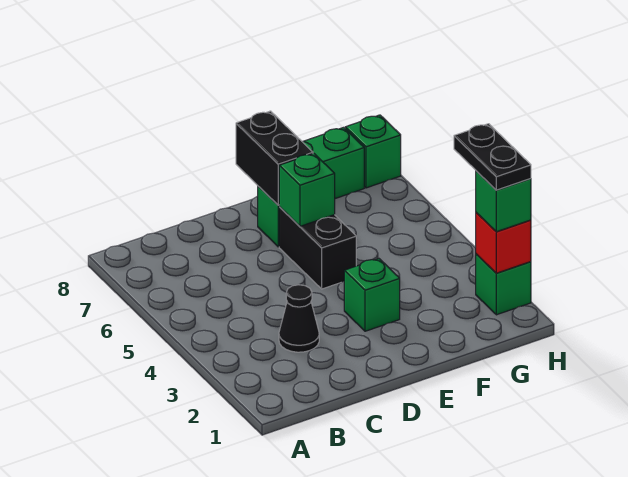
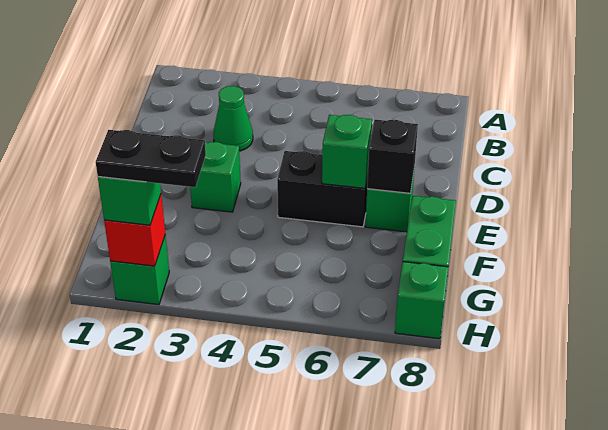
black cone C3 level 1 -> green cone C3 level 1
black brick E7:E8 level 2 -> black brick E7 level 2

